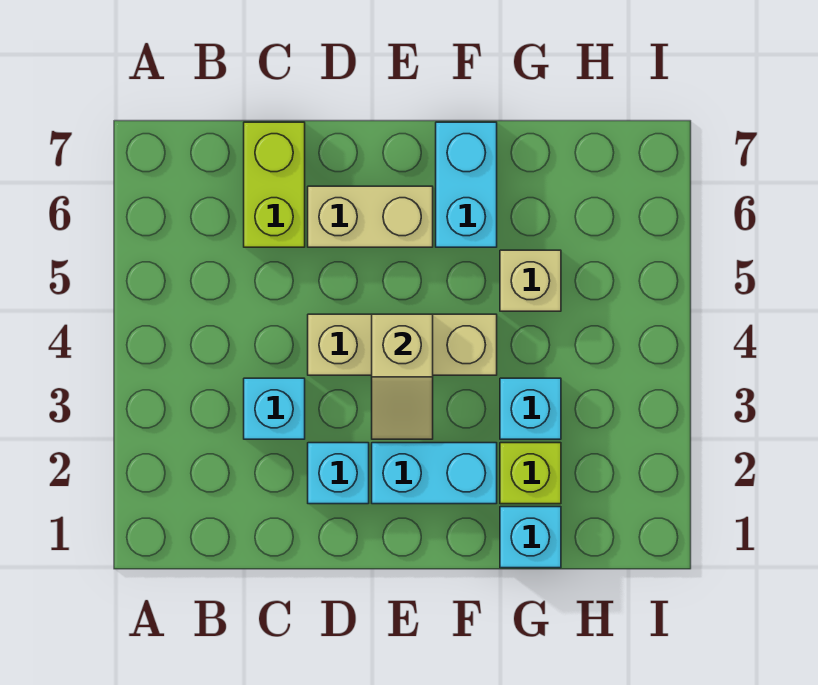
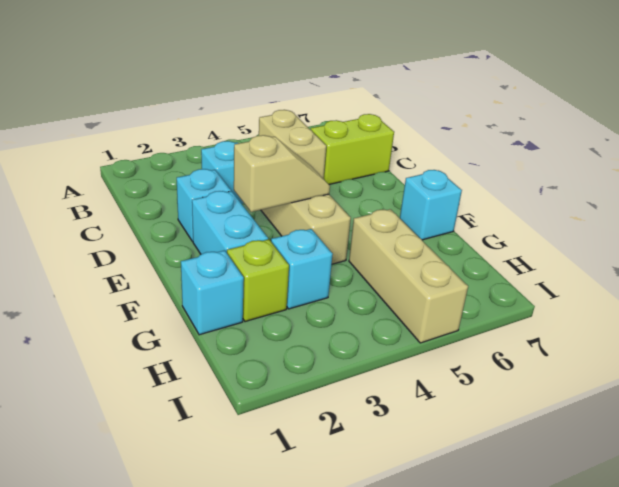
tan brick D6:E6 level 1 -> tan brick B5:C5 level 1
tan slope E3:E4 level 2 top 4 -> tan slope E3:E4 level 2 top 3
cyan brick F6:F7 level 1 -> cyan brick F7 level 1
tan brick G5 level 1 -> tan brick G5:I5 level 1

